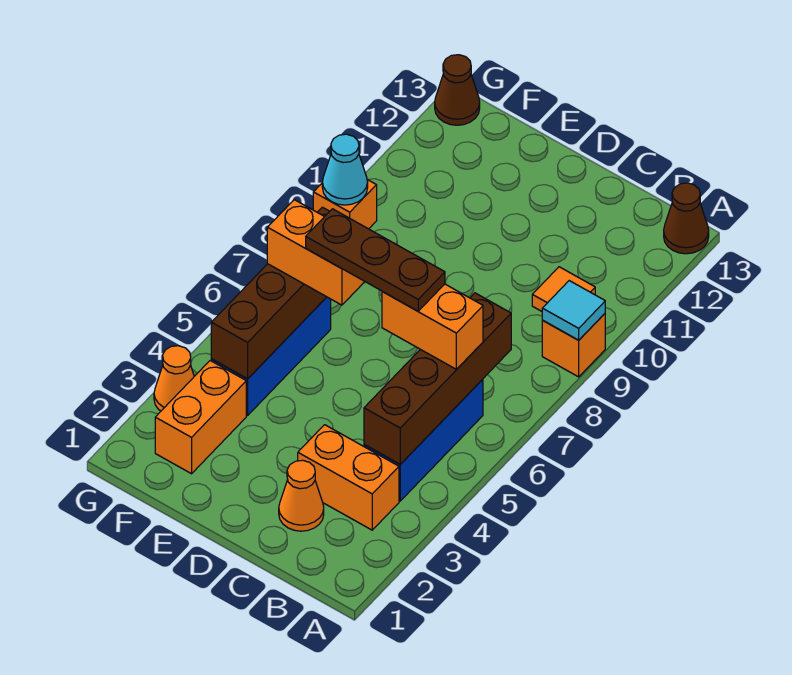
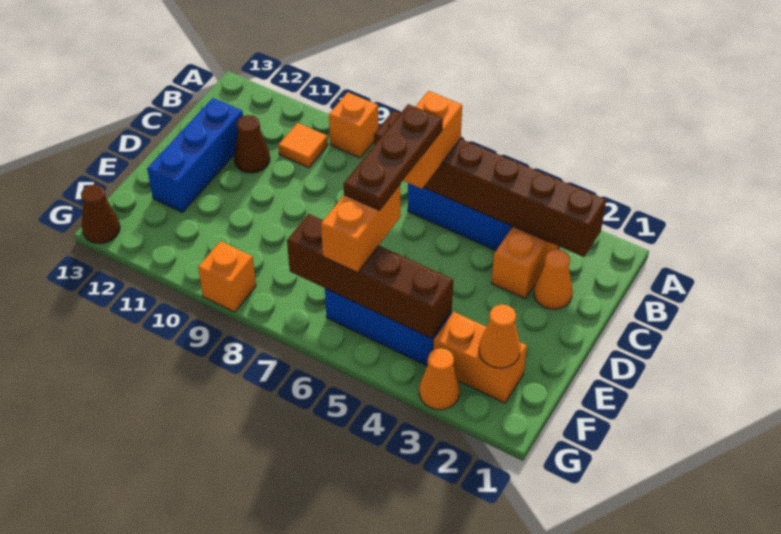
cyan tile A9 level 2 -> none
brown cone A13 level 1 -> brown cone C11 level 1
brown brick B4:B7 level 2 -> brown brick B2:B7 level 2
none -> blue brick C12:E12 level 1
none -> orange cone F2 level 2
cyan cone G9 level 2 -> none

